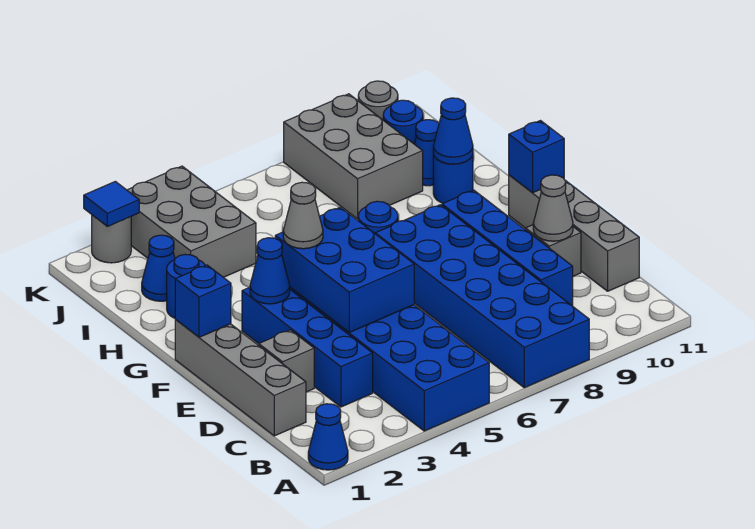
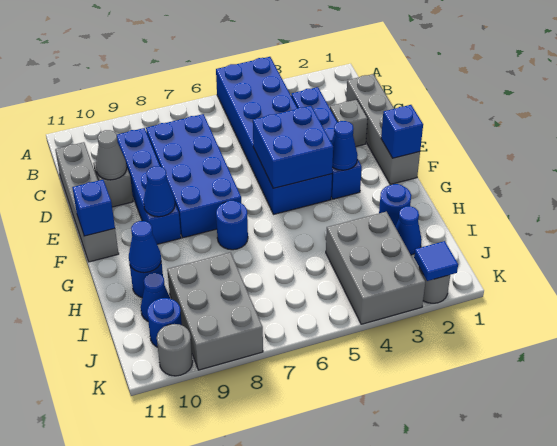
blue cone A1 level 1 -> blue cone F9 level 2
blue brick A7:F8 level 1 -> blue brick C7:F8 level 1
blue brick D4:F5 level 2 -> blue brick E4:F5 level 2
grey cone F4 level 3 -> none

